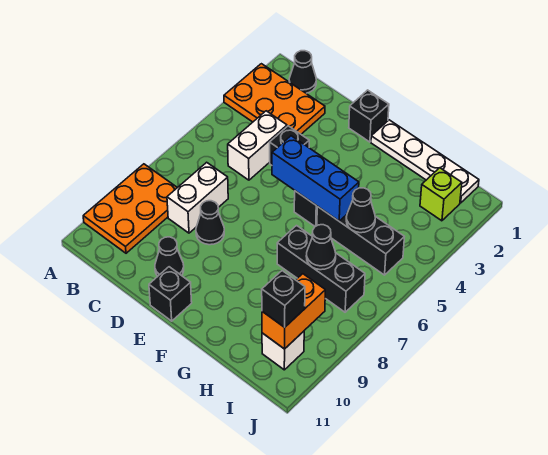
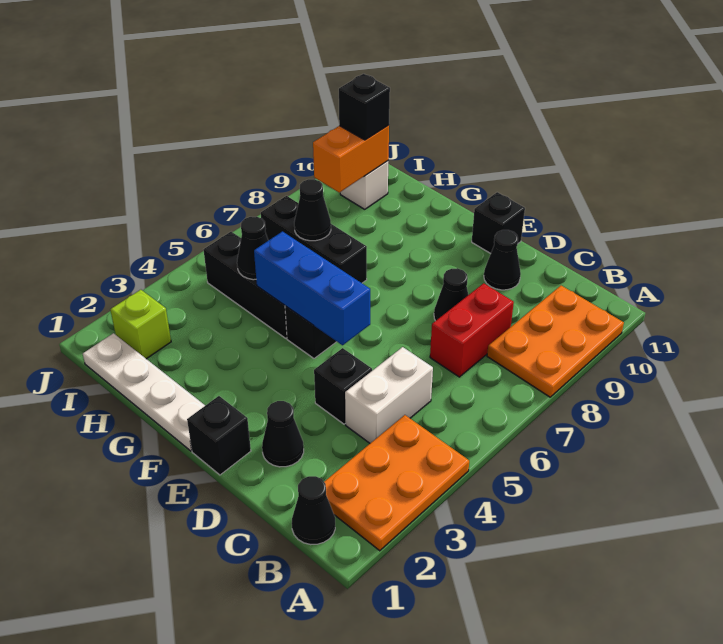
orange plate A2:C3 level 1 -> orange plate A2:B4 level 1
white brick C7:C8 level 1 -> red brick C7:C8 level 1
none -> black cone D2 level 1

